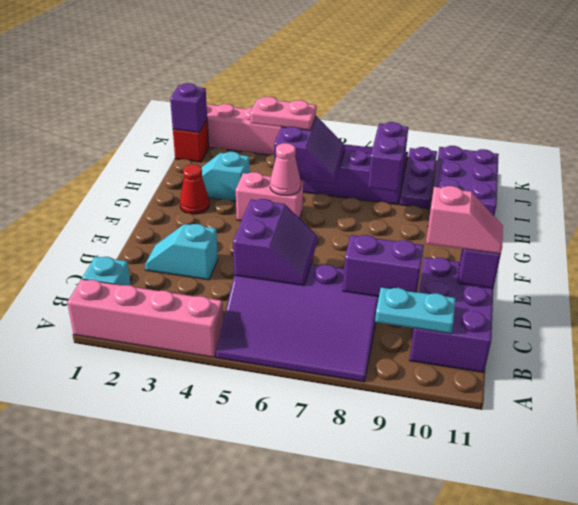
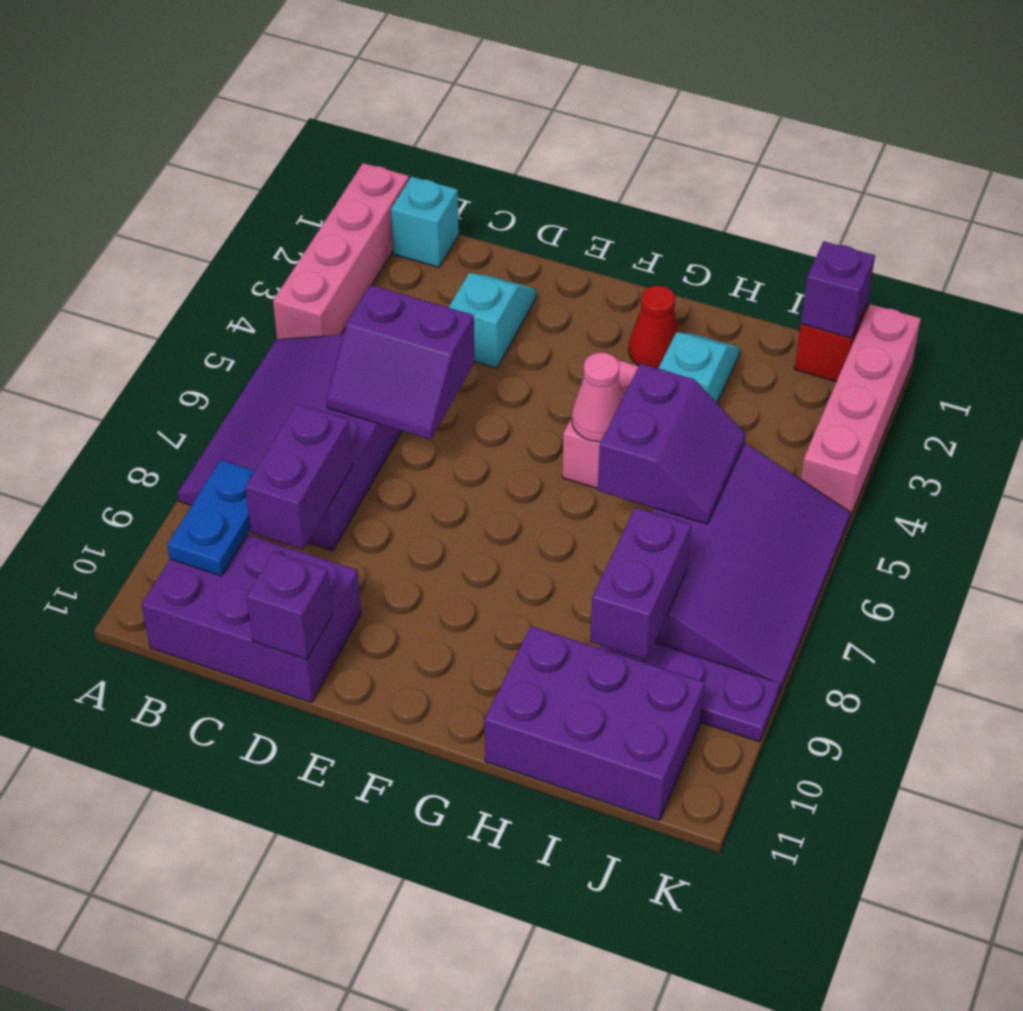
cyan plate B9:B10 level 2 -> blue plate B9:B10 level 2
pink slope D10:D11 level 3 top 10 -> none
purple slope H5:I6 level 2 top 5 -> purple slope H5:I6 level 2 top H
purple brick H8:I8 level 2 -> purple brick I8:I9 level 2
pink plate I4:I5 level 3 -> none

